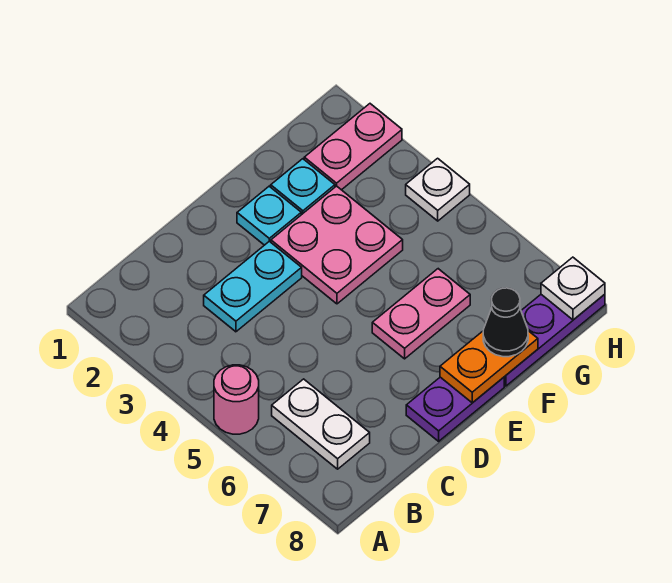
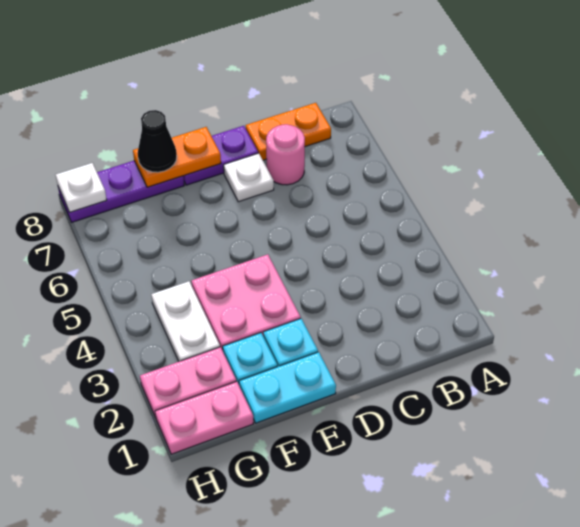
pink round brick A5 level 1 -> pink round brick C7 level 1
white plate B6:B7 level 1 -> white plate G3:G4 level 1
none -> orange plate B8:C8 level 1
cyan plate C3:D3 level 1 -> cyan plate E1:F1 level 1
pink plate E6:F6 level 1 -> pink plate G1:H1 level 1
white plate H4 level 1 -> white plate D7 level 1

